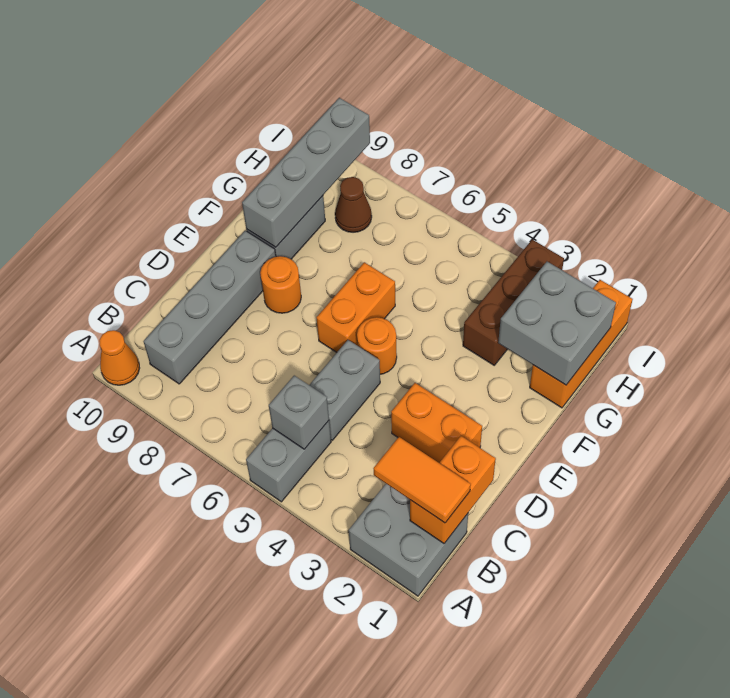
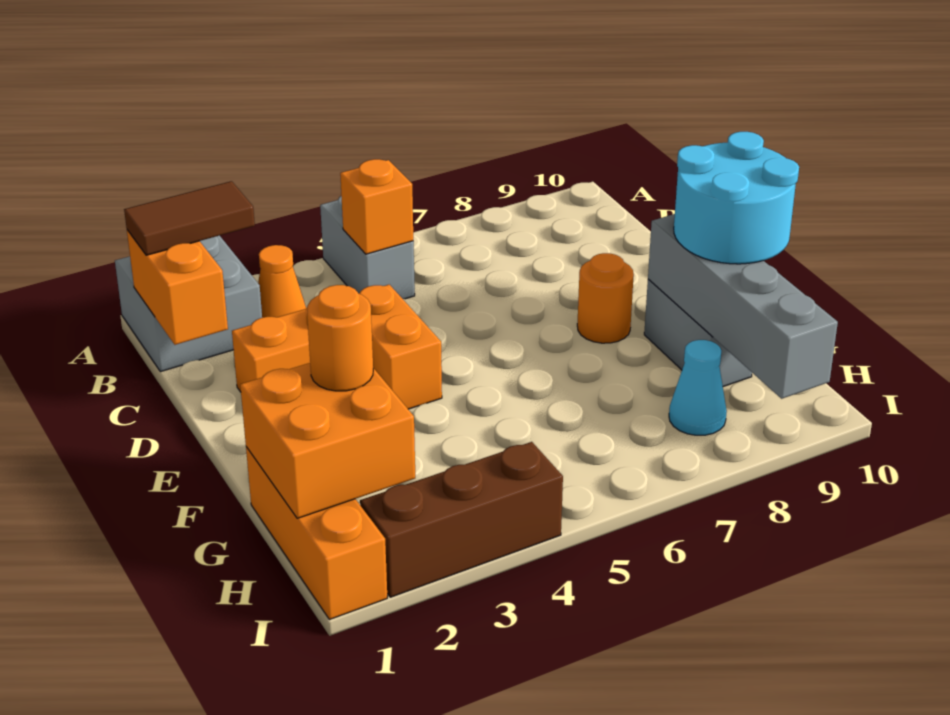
orange cone A10 level 1 -> orange cone B3 level 1
orange tile B1:B2 level 3 -> brown tile B1:B2 level 3
grey brick B5 level 2 -> orange brick B5 level 2
grey brick B9:E9 level 1 -> none
grey brick C5:D5 level 1 -> none
orange round brick E5 level 1 -> orange round brick G2 level 3
orange brick E6:F6 level 1 -> orange brick D4:E4 level 1
none -> cyan round brick F9:G10 level 3
grey brick G1:H2 level 2 -> orange brick G1:H2 level 2
brown brick G3:I3 level 1 -> brown brick I2:I4 level 1
brown cone H8 level 1 -> cyan cone H8 level 1

